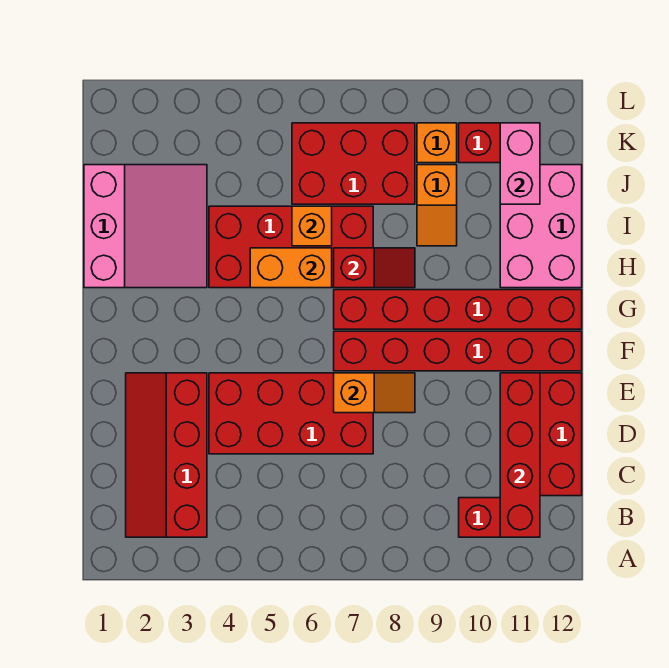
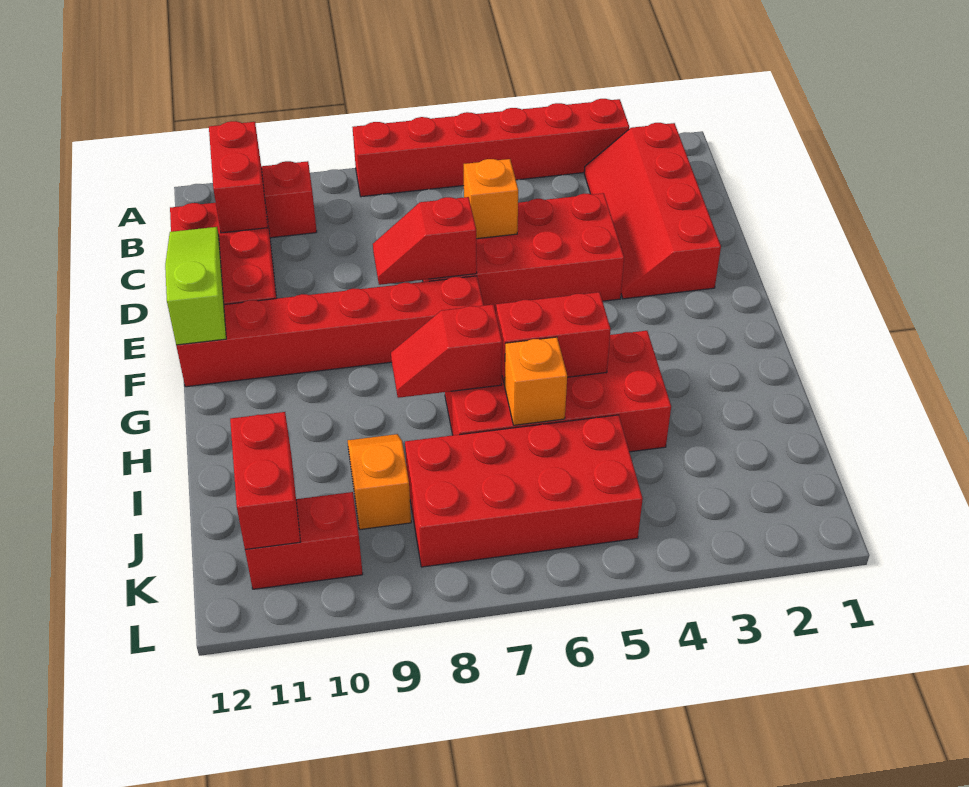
red slope B2:E3 level 1 top 3 -> red slope B2:E3 level 1 top 2
red brick B11:E11 level 2 -> red brick B11:C11 level 2
none -> lime slope D12:F12 level 2 top F
orange slope E7:E8 level 2 top 7 -> red slope E7:E8 level 2 top 7
red brick G7:G12 level 1 -> red brick A3:A8 level 1
pink slope H1:J3 level 1 top 1 -> none
orange brick H5:H6 level 2 -> red brick H5:H6 level 2
pink brick H11:J12 level 1 -> none
red brick J6:K8 level 1 -> red brick J5:K8 level 1
pink brick J11:K11 level 2 -> red brick J11:K11 level 2
orange brick K9 level 1 -> orange brick D6 level 2

